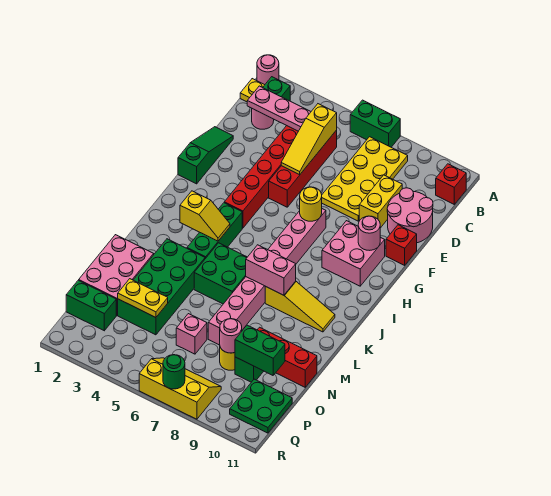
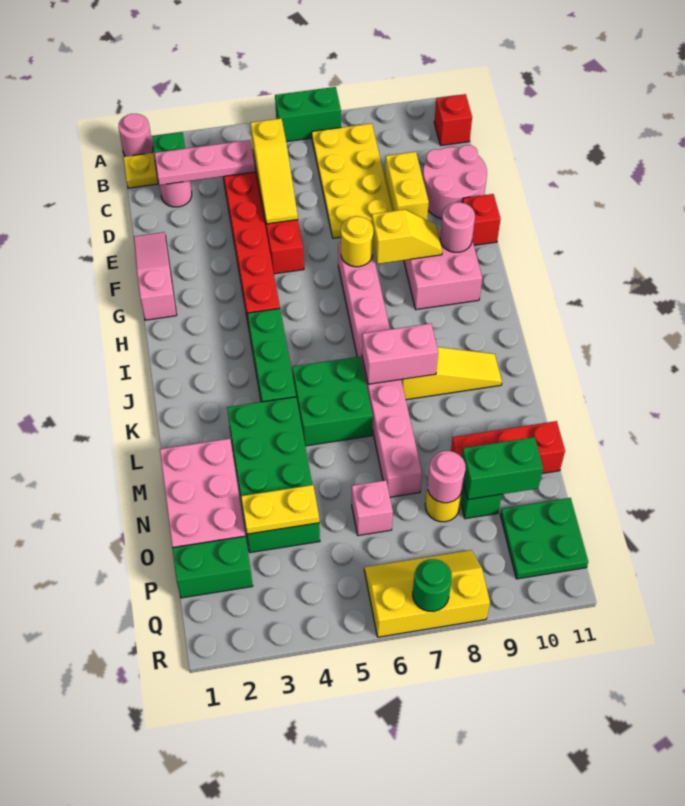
green slope E1:G1 level 1 top G -> pink slope E1:G1 level 1 top G
yellow slope J3:J4 level 2 top 3 -> yellow slope G8:G9 level 2 top 8

